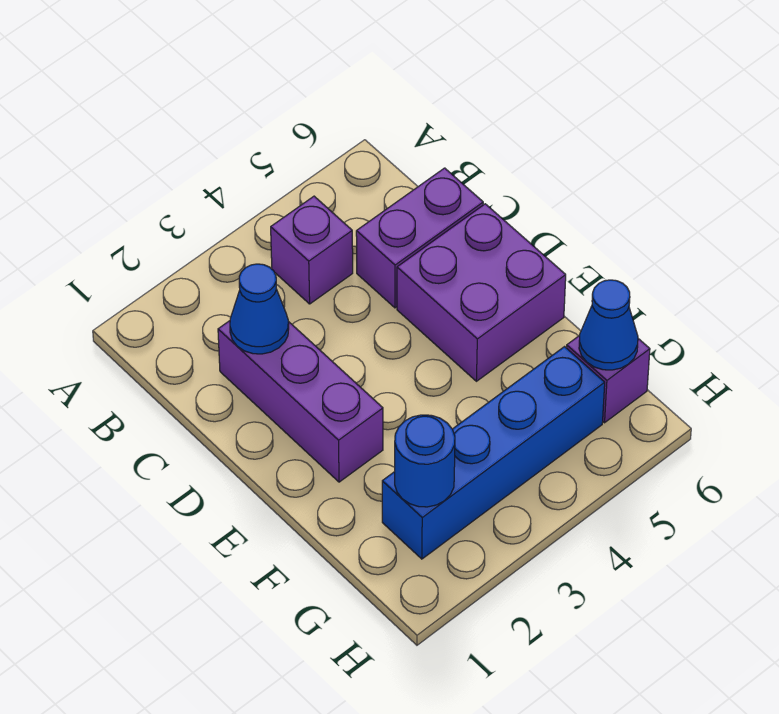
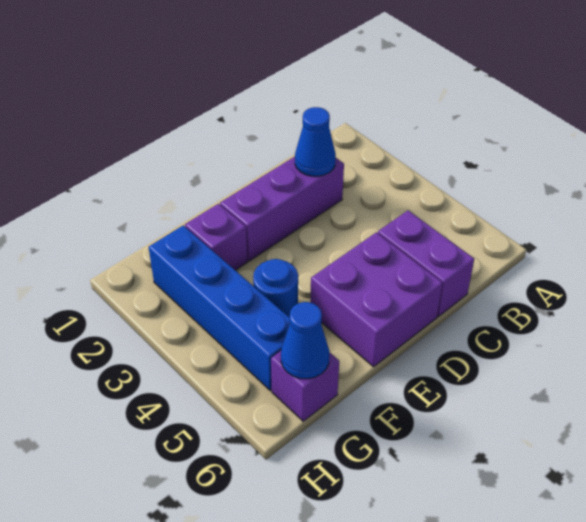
purple brick B4 level 1 -> purple brick F2 level 1
blue round brick G2 level 2 -> blue round brick F4 level 1

